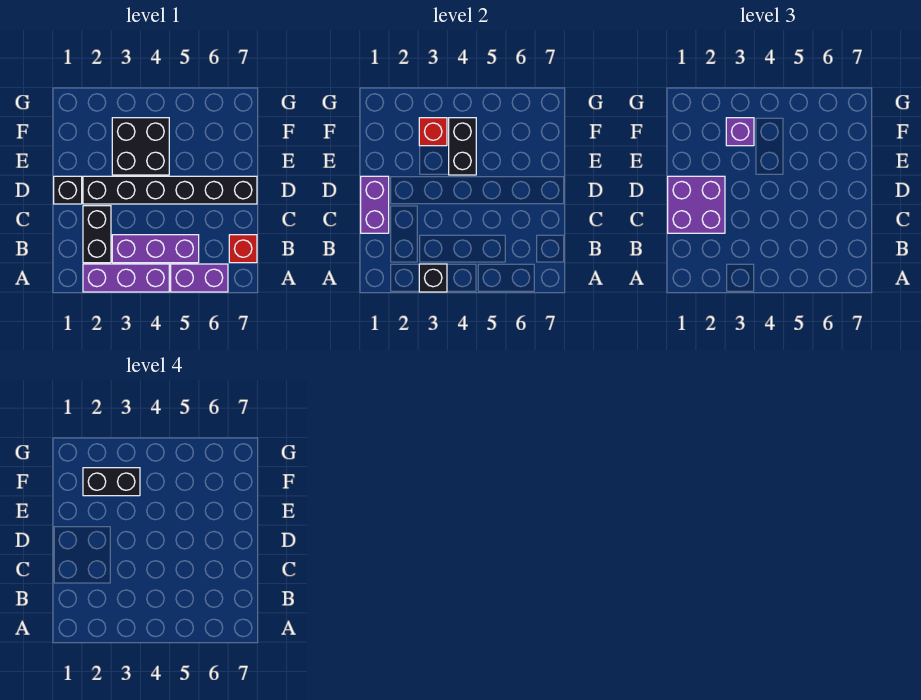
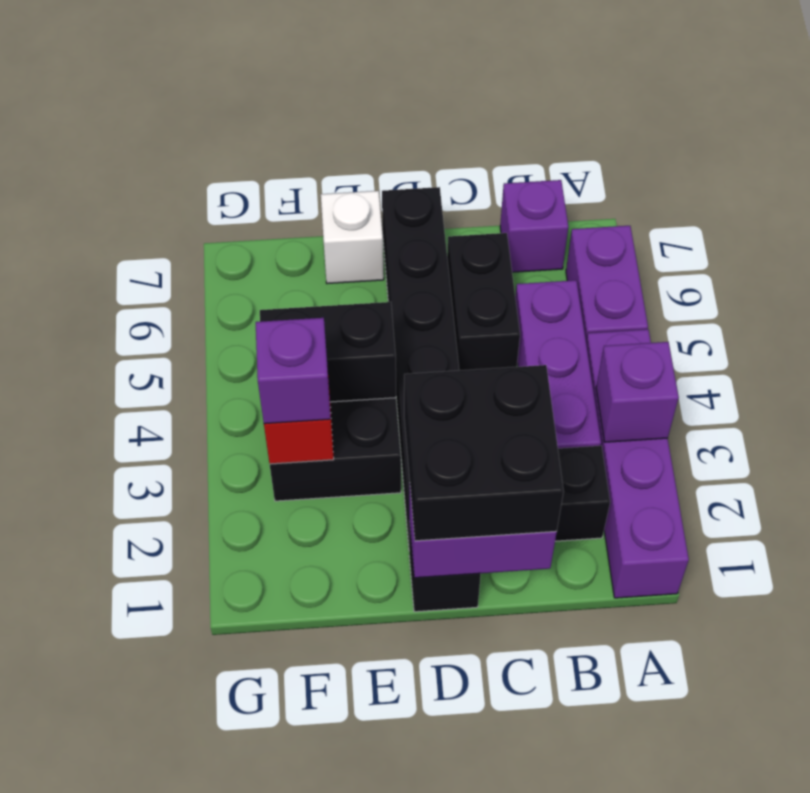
purple brick A2:A4 level 1 -> purple brick A1:A4 level 1
black brick A3 level 2 -> purple brick A3 level 2
red brick B7 level 1 -> purple brick B7 level 1
purple brick C1:D2 level 3 -> black brick C1:D2 level 3
none -> white brick E7 level 1
black brick F2:F3 level 4 -> black brick C5:C6 level 1

